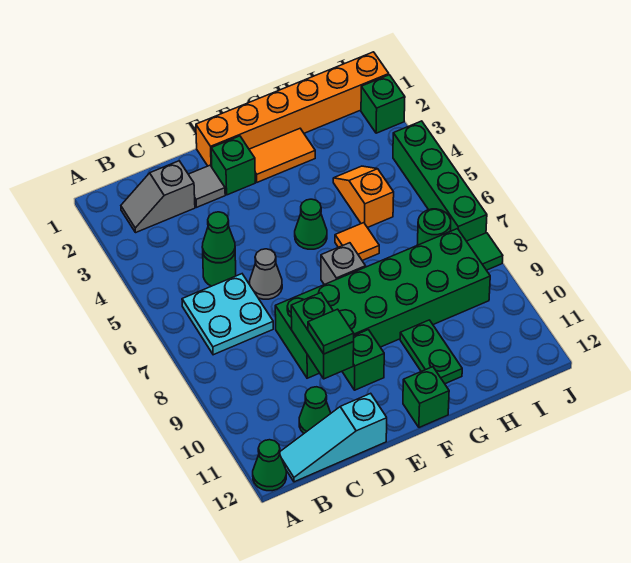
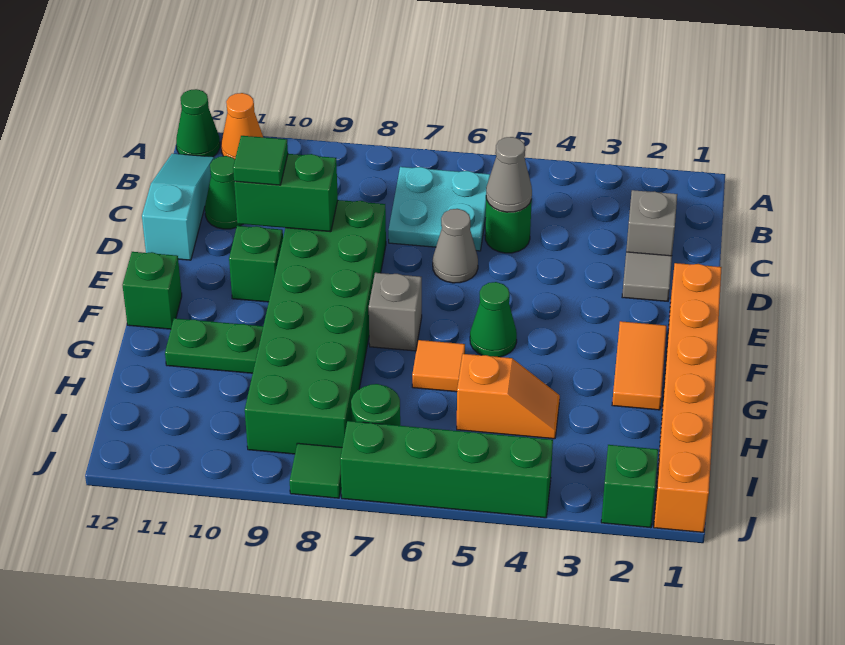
none -> orange cone A11 level 1
green cone C5 level 2 -> grey cone C5 level 2
green brick E2 level 1 -> none

